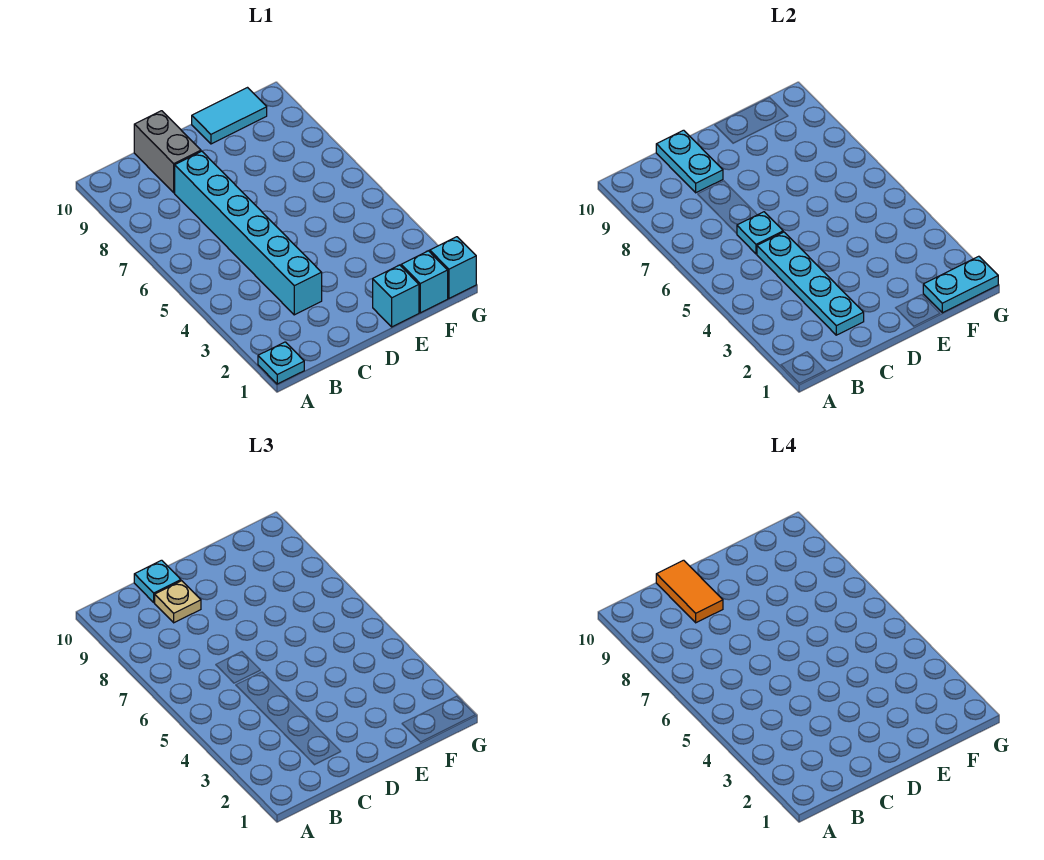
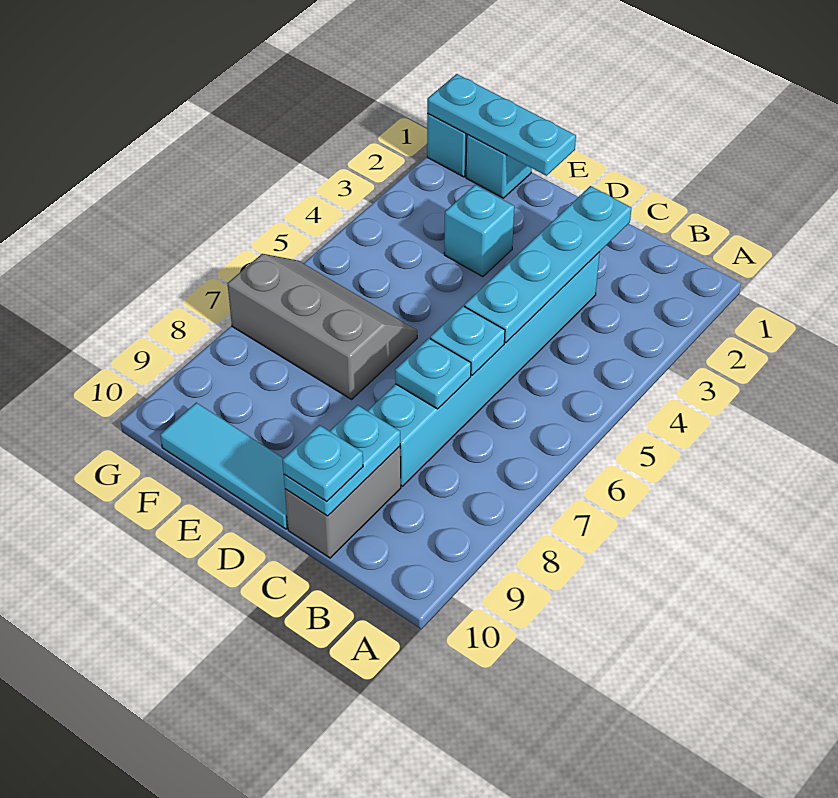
cyan plate A1 level 1 -> cyan plate C7 level 2
tan plate C9 level 3 -> none
orange tile C9:C10 level 4 -> none
cyan brick E1 level 1 -> cyan brick E3 level 1
none -> grey slope E6:G7 level 1 top 7
cyan tile E10:F10 level 1 -> cyan tile D10:F10 level 1
cyan plate F1:G1 level 2 -> cyan plate E1:G1 level 2

